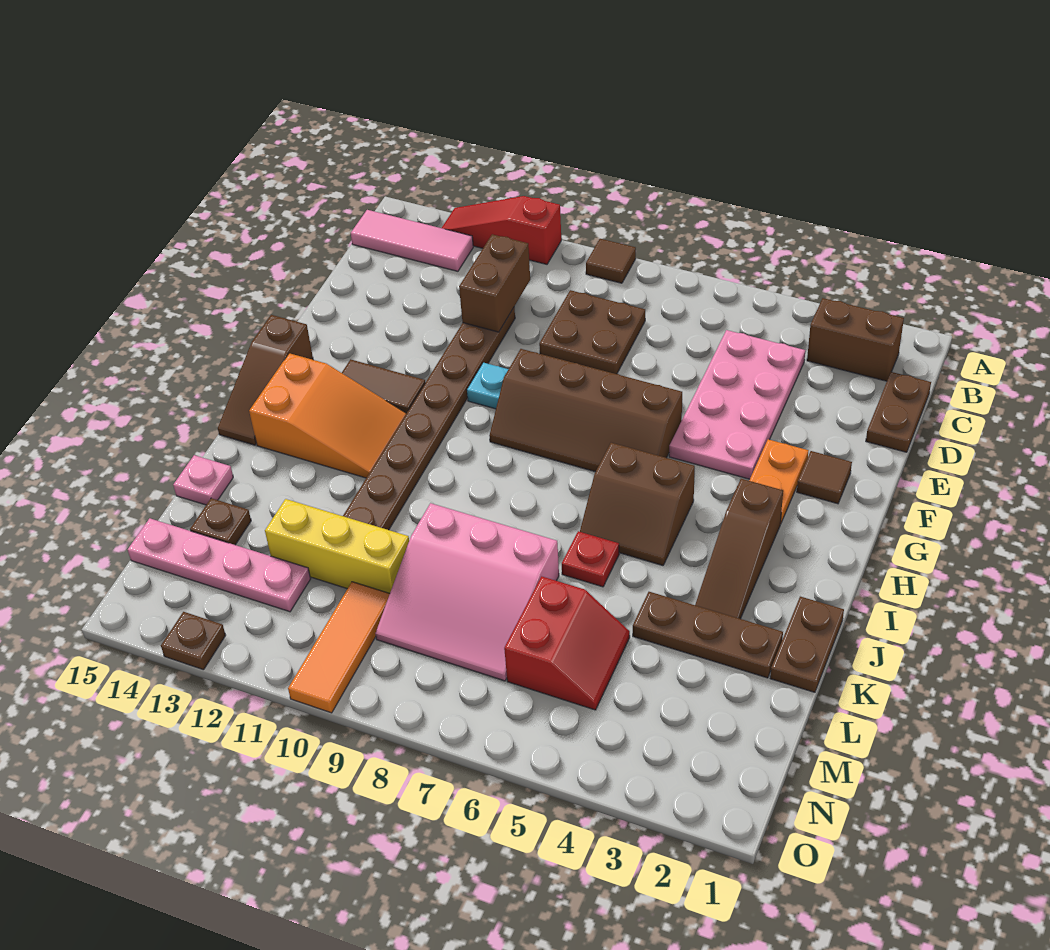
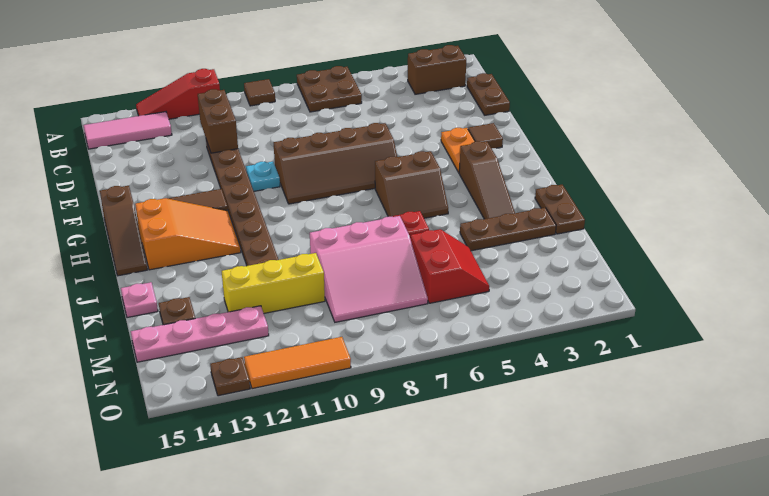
pink plate C4:F5 level 1 -> none
brown plate C8:D9 level 1 -> brown plate A6:B7 level 1
orange tile M10:O10 level 1 -> orange tile O10:O12 level 1

